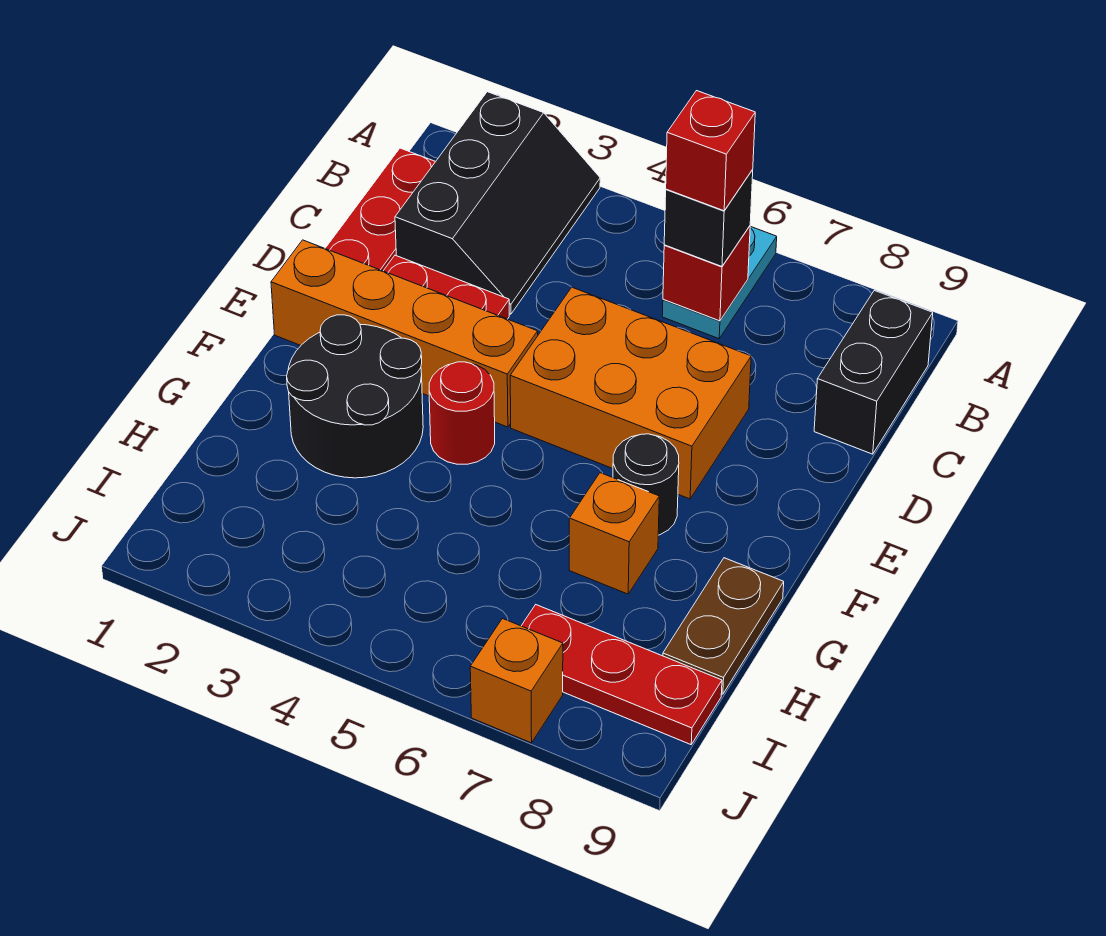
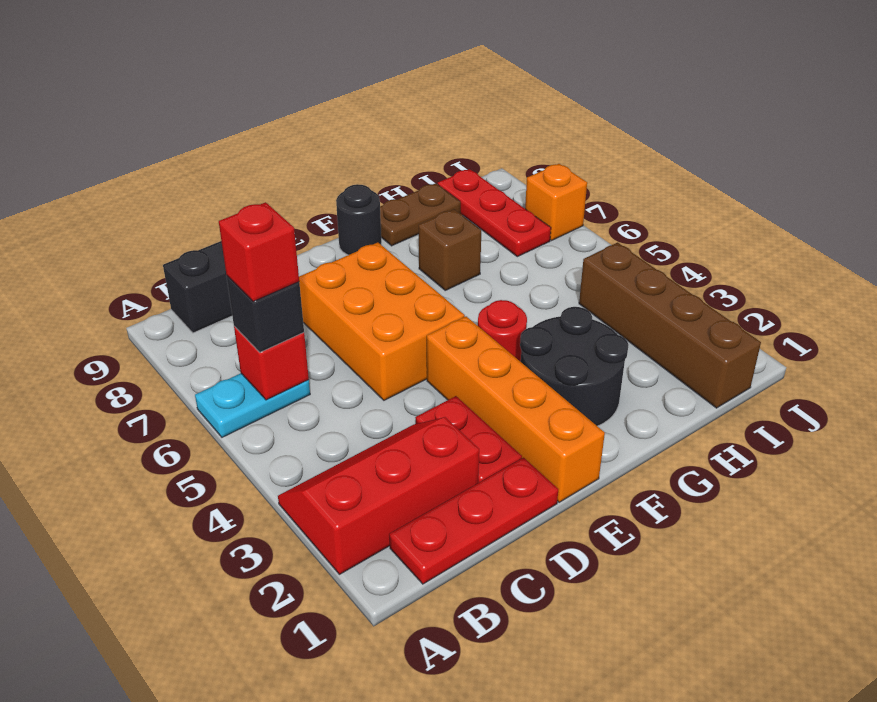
black slope A2:C3 level 1 top 2 -> red slope A2:C3 level 1 top 2
black round brick F7 level 1 -> black round brick F9 level 1
orange brick G7 level 1 -> brown brick G7 level 1
none -> brown brick I1:I4 level 1

